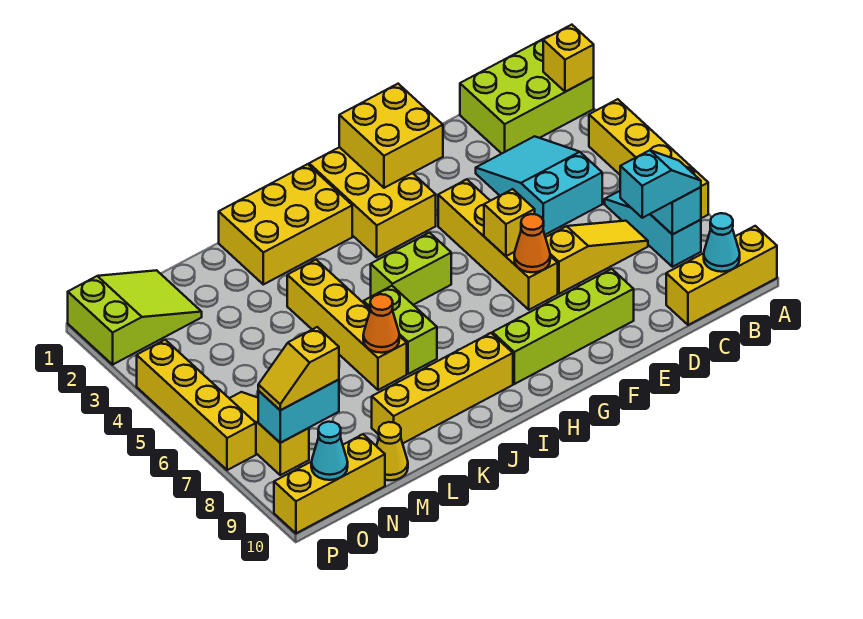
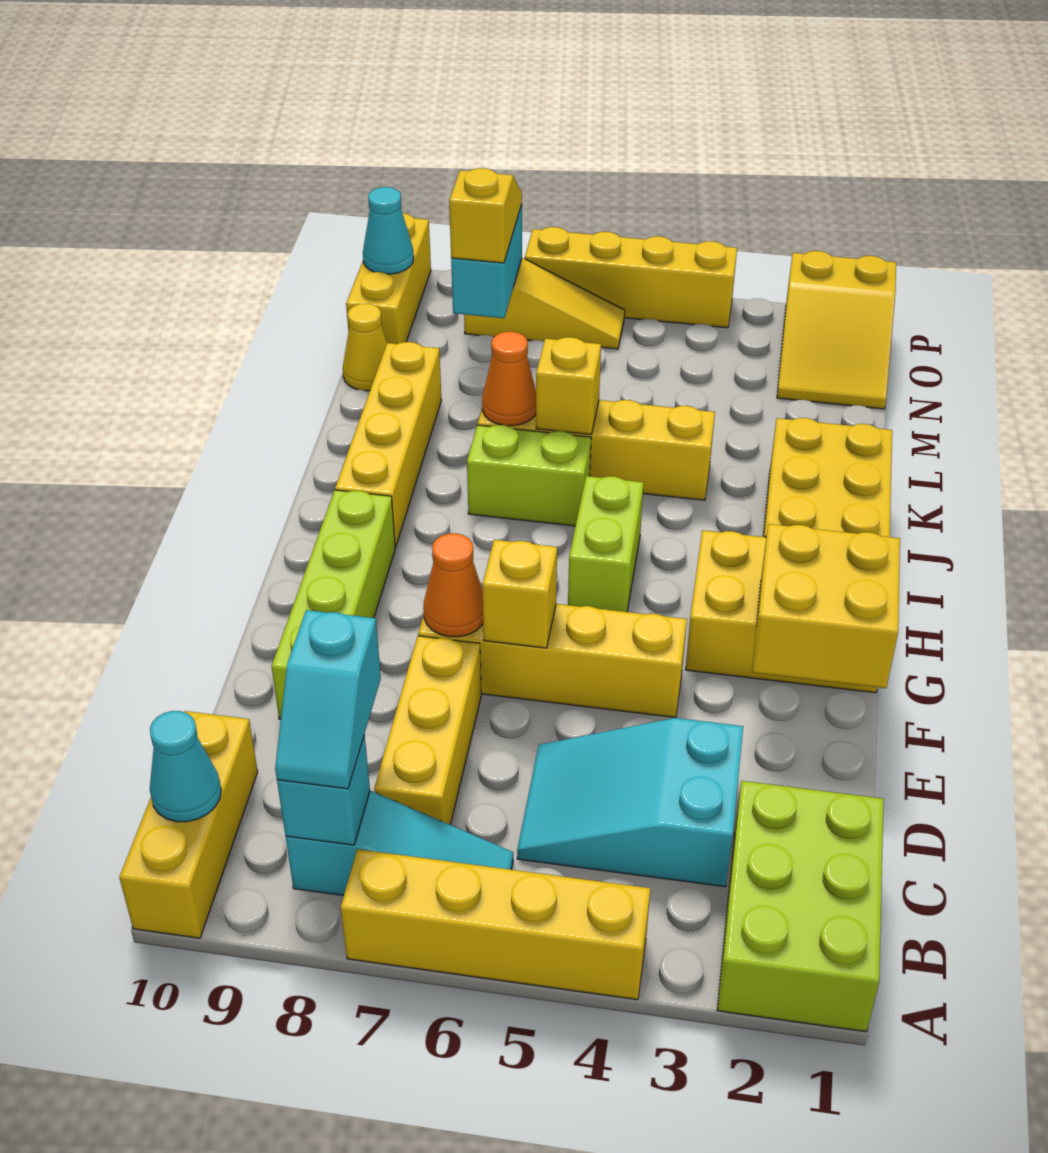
yellow brick A2 level 2 -> yellow brick K6 level 2
cyan slope C3:D5 level 1 top 5 -> cyan slope C3:D5 level 1 top 3
yellow slope C7:E7 level 1 top E -> yellow brick C7:E7 level 1
lime slope N1:P2 level 1 top P -> yellow slope N1:P2 level 1 top P

